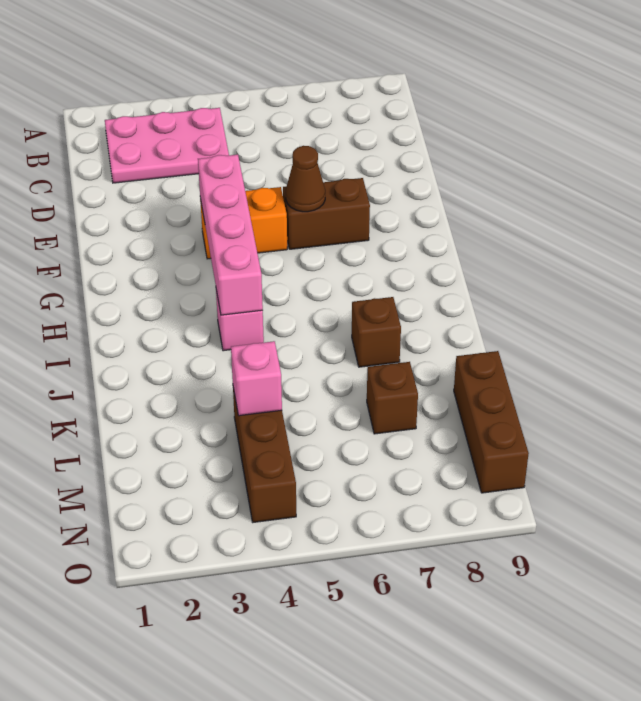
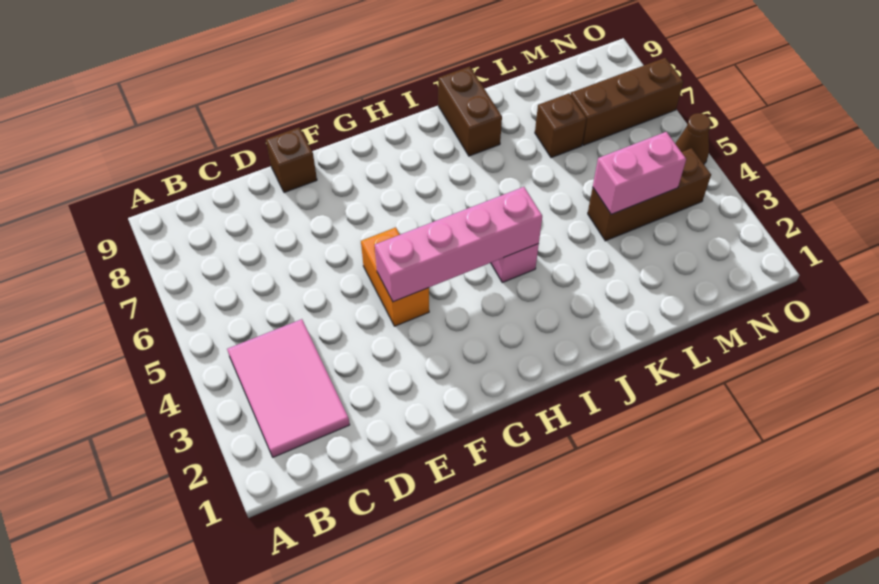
pink plate B2:C4 level 1 -> pink tile B2:C4 level 1
brown brick F6:F7 level 1 -> brown brick J8:J9 level 1
brown cone F6 level 2 -> brown cone O5 level 1
brown brick J7 level 1 -> brown brick E9 level 1
pink brick L4 level 2 -> pink brick L4:M4 level 2
brown brick L9:N9 level 1 -> brown brick M7:O7 level 1

